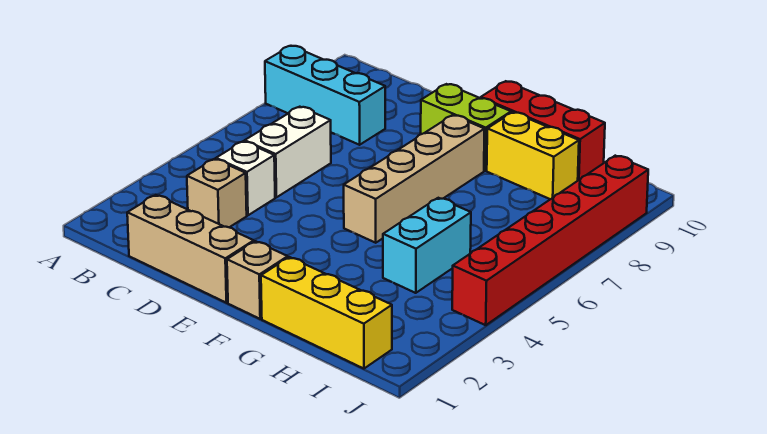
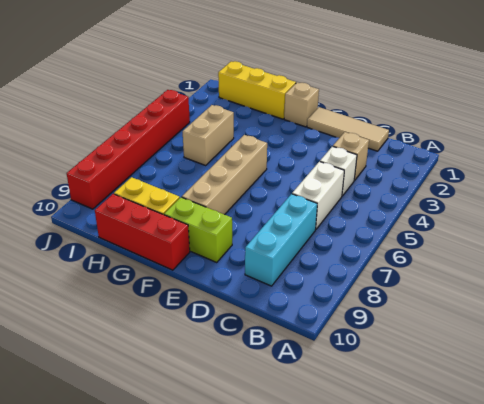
cyan brick A8:C8 level 1 -> cyan brick C7:C9 level 1
tan brick C1:E1 level 1 -> tan tile C1:E1 level 1
cyan brick H4:H5 level 1 -> tan brick H4:H5 level 1

